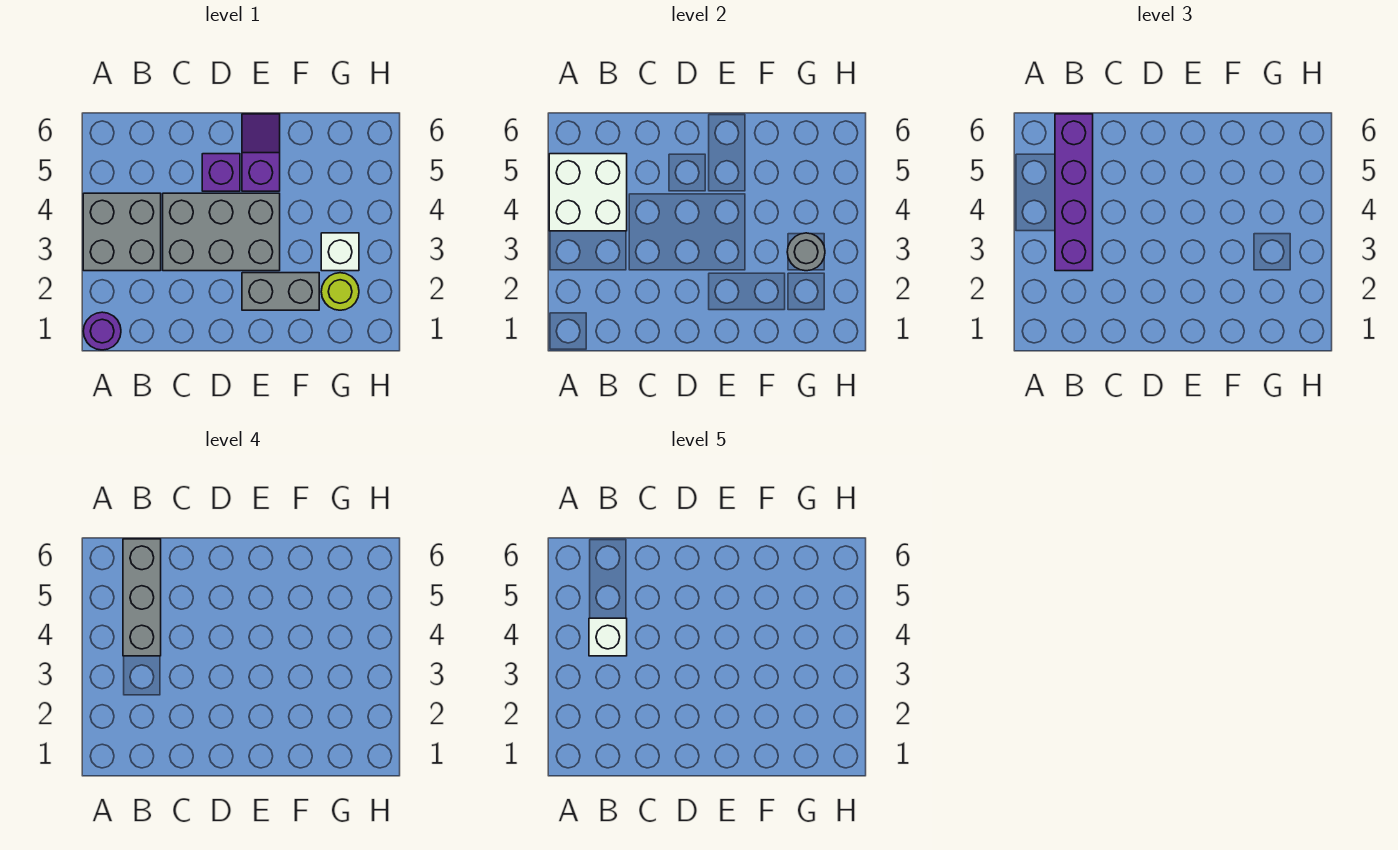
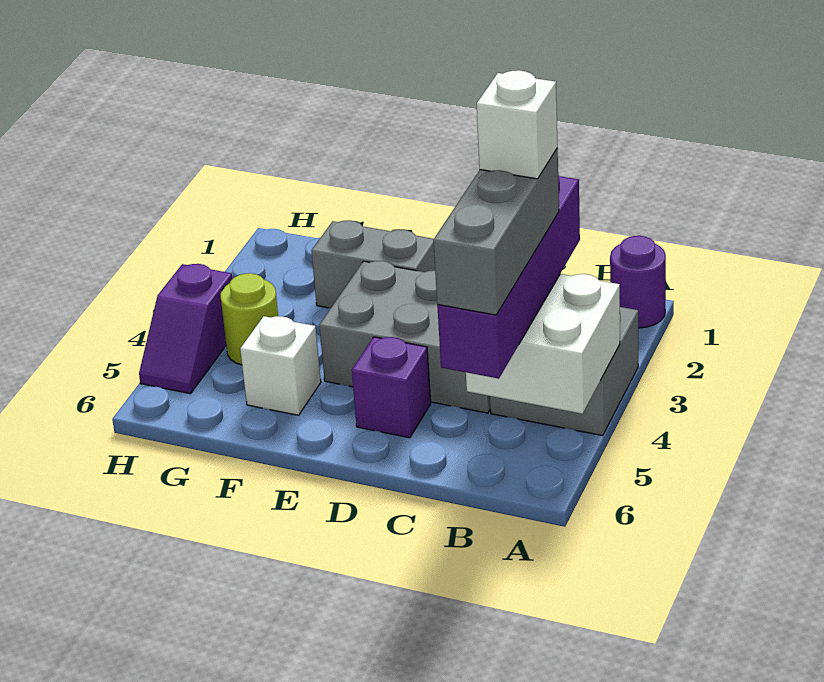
purple slope E5:E6 level 1 top 5 -> purple slope H4:H5 level 1 top 4
lime round brick G2 level 1 -> lime round brick G4 level 1
white brick G3 level 1 -> white brick F5 level 1
grey round brick G3 level 2 -> none

